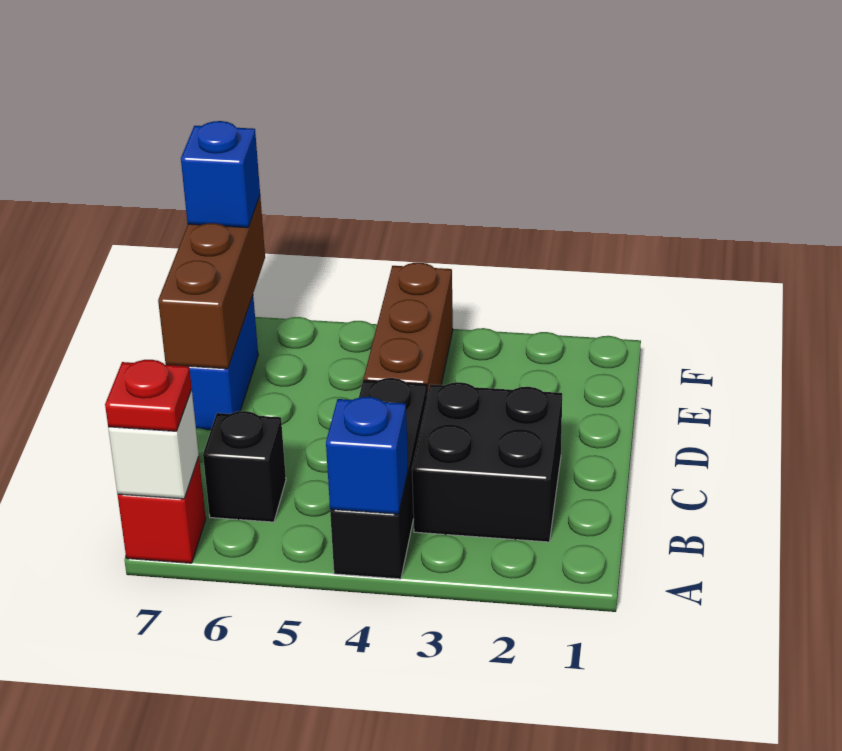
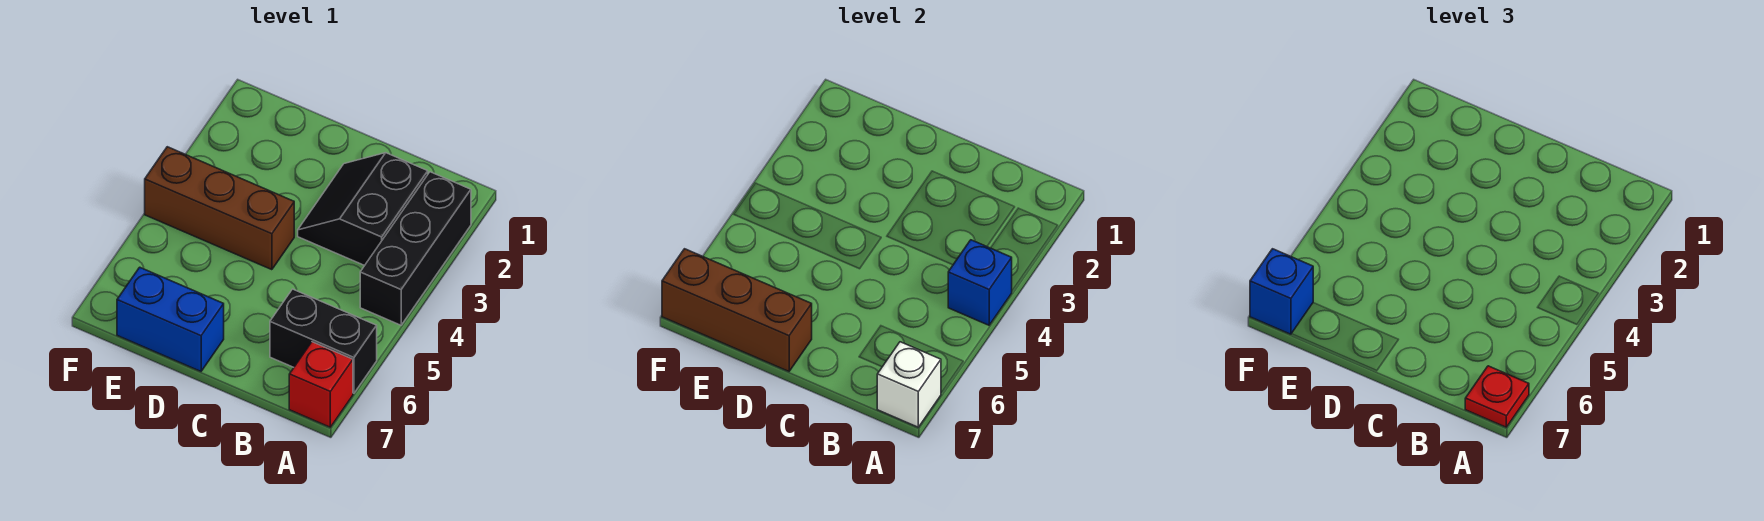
black brick A4:C4 level 1 -> black brick A2:A4 level 1
black brick B2:C3 level 1 -> black slope B2:C3 level 1 top B
black brick B6 level 1 -> black brick A6:B6 level 1

